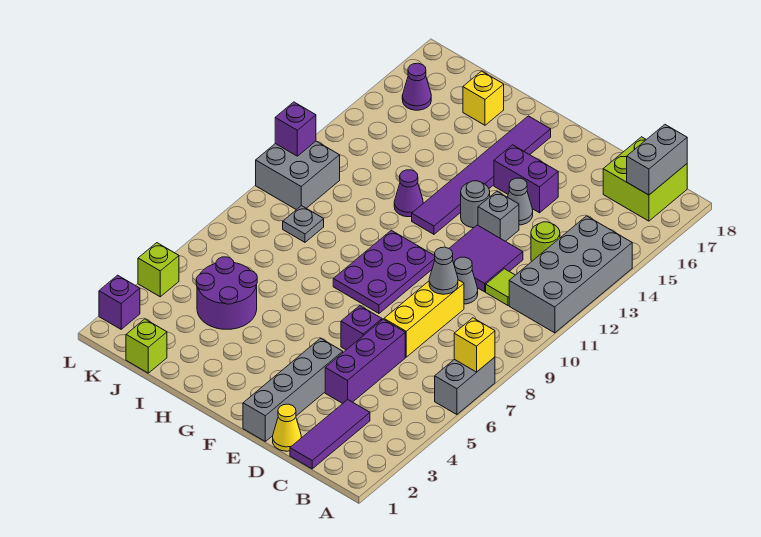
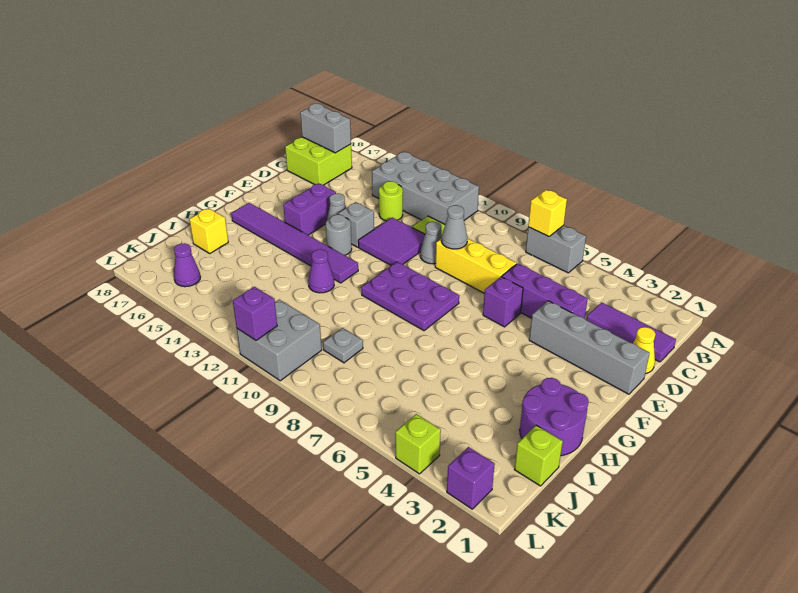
purple round brick I4:J5 level 1 -> purple round brick H1:I2 level 1

